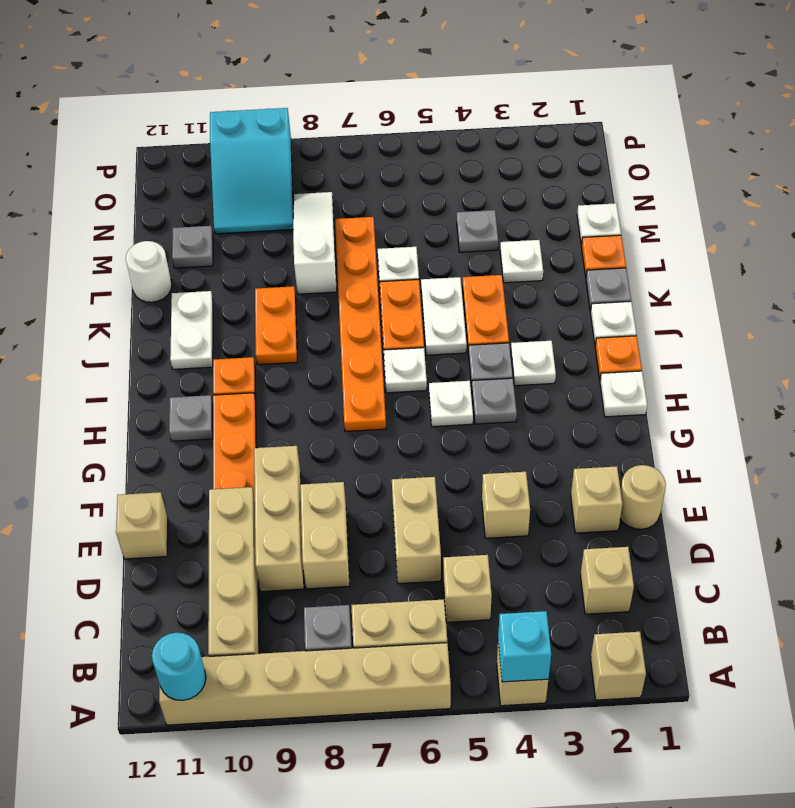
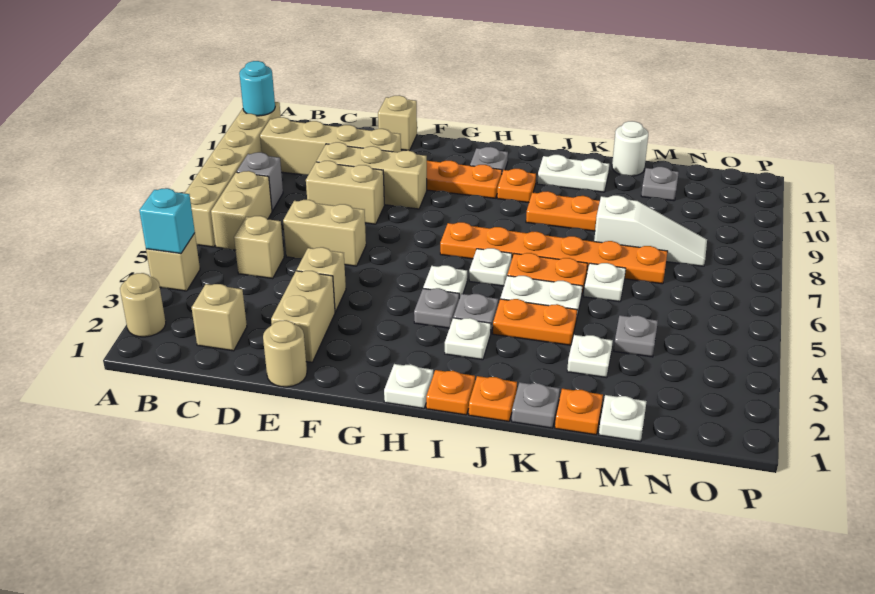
tan brick A2 level 1 -> tan round brick A2 level 1
tan brick E2 level 1 -> tan brick E2:E3 level 1
white plate J1 level 1 -> orange plate J1 level 1
cyan slope N9:P10 level 1 top P -> none

